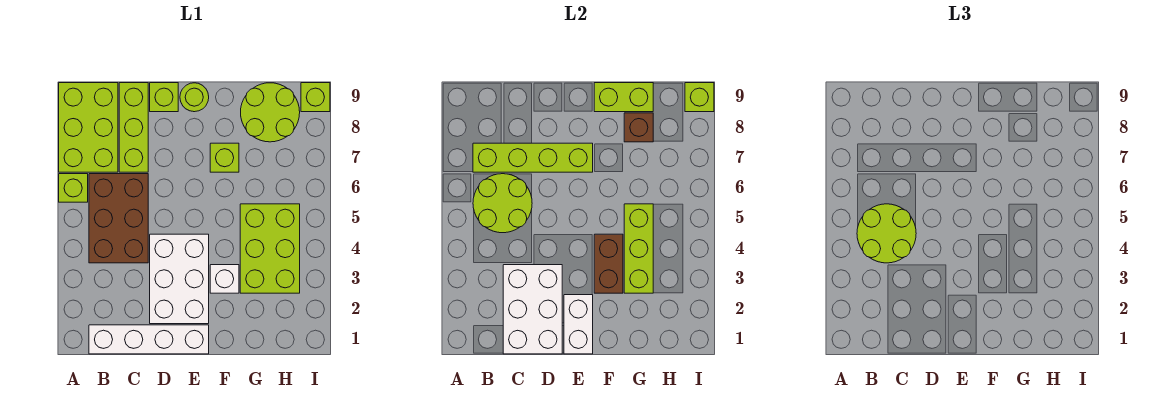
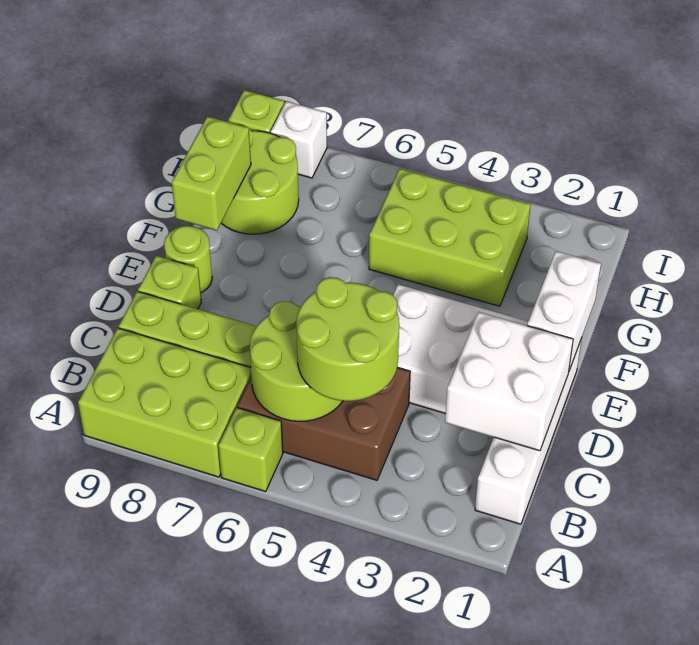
lime brick B7:E7 level 2 -> none
white brick C1:D3 level 2 -> white brick C1:D2 level 2
white brick E1:E2 level 2 -> white brick E1:F1 level 2
white brick F3 level 1 -> white brick I8 level 1
brown brick F3:F4 level 2 -> none
lime brick F7 level 1 -> none
lime brick G3:G5 level 2 -> none
brown brick G8 level 2 -> none
lime brick I9 level 2 -> none

